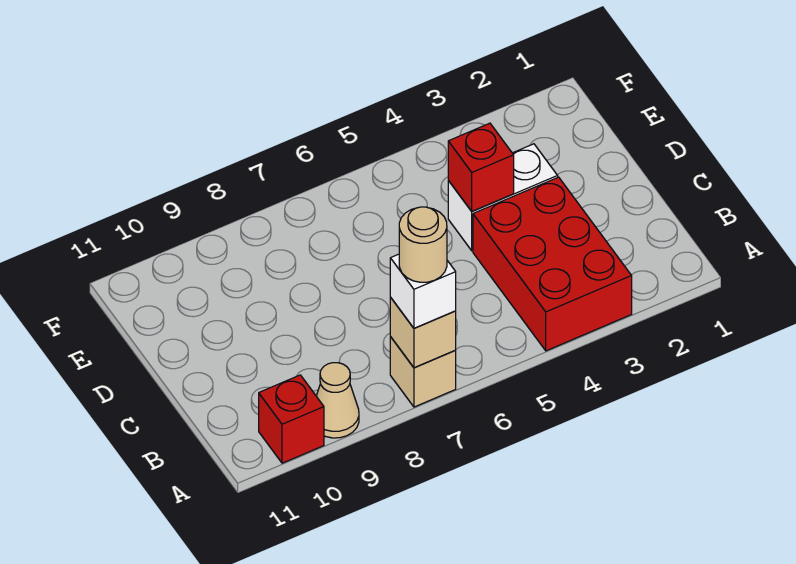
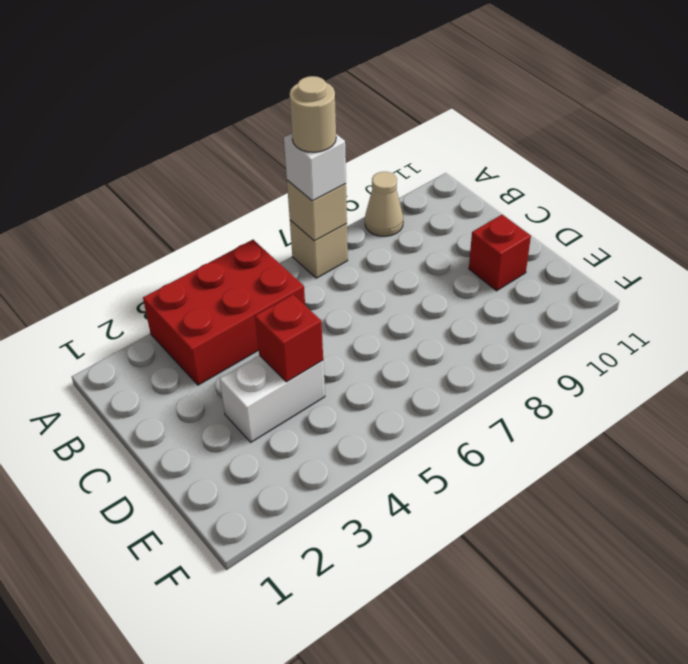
red brick A3:C4 level 1 -> red brick A3:B5 level 1
red brick A10 level 1 -> red brick D10 level 1

